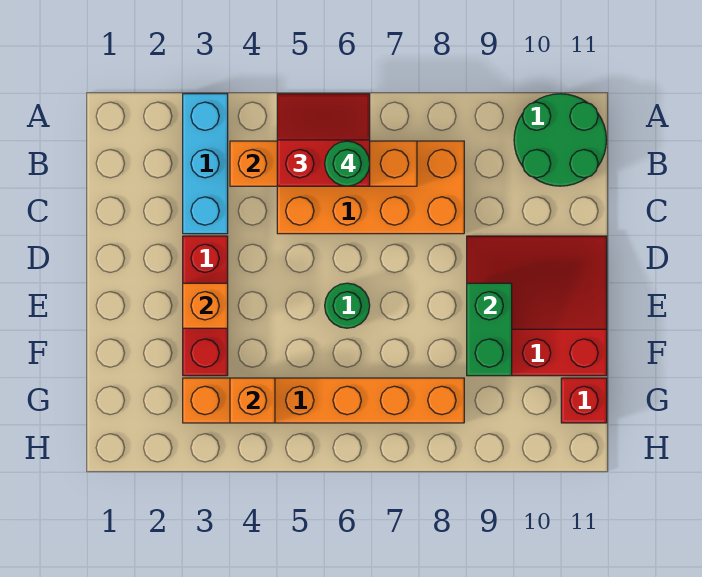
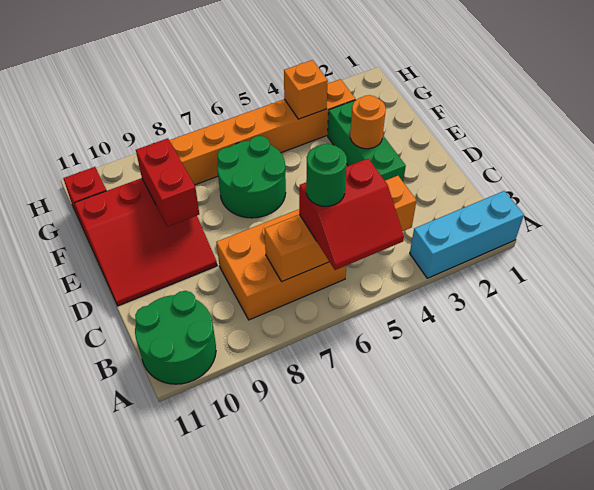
cyan brick A3:C3 level 1 -> cyan brick A1:A3 level 1
orange brick B5:C8 level 1 -> orange brick B6:C8 level 1
red brick D3:F3 level 1 -> green brick D3:F3 level 1
orange brick E3 level 2 -> orange round brick E3 level 2
green round brick E6 level 1 -> green round brick E6:F7 level 1
green brick E9:F9 level 2 -> red brick E9:F9 level 2

